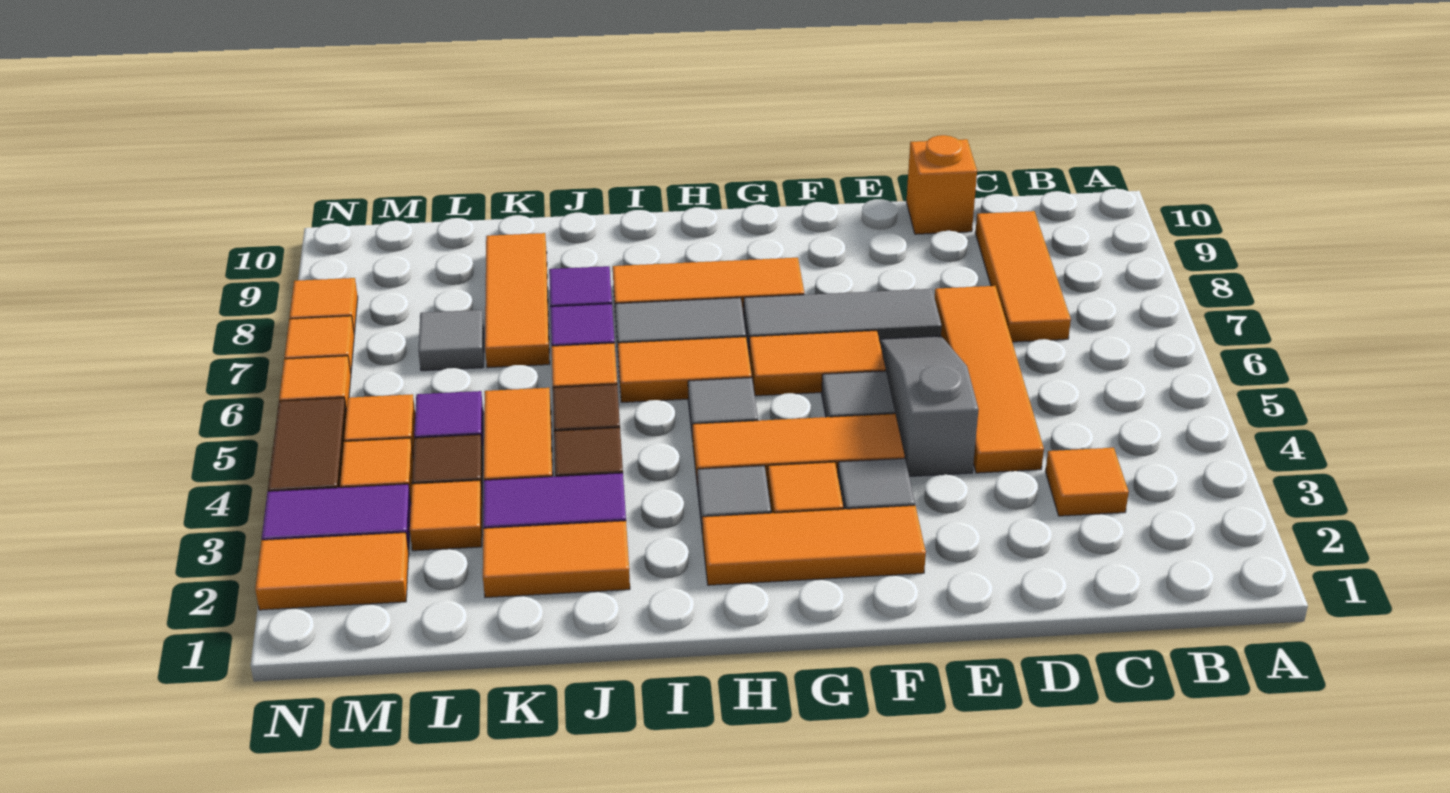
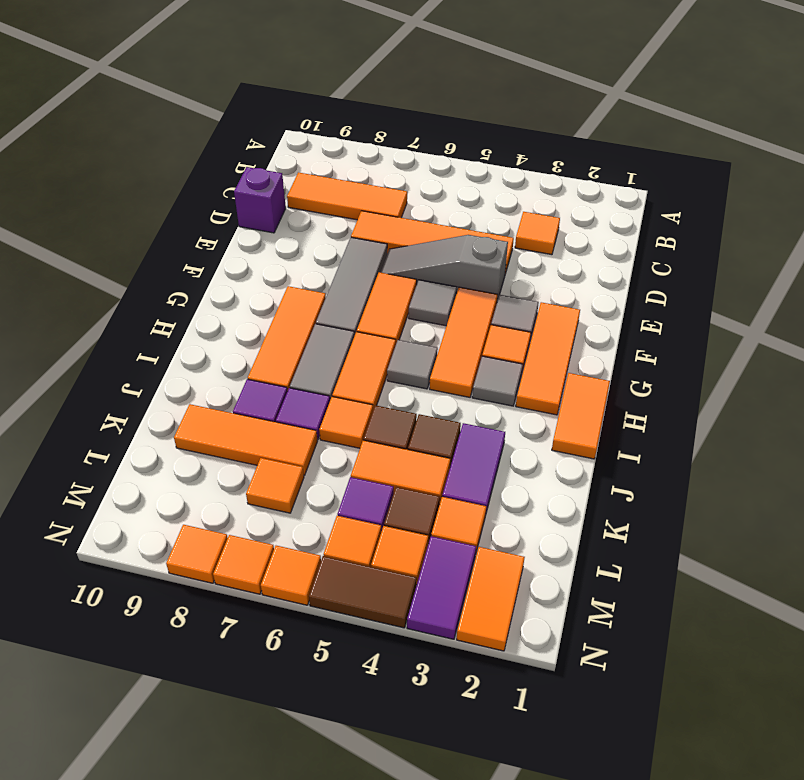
orange brick D10 level 1 -> purple brick D10 level 1
orange tile J2:K2 level 1 -> orange tile H1:I1 level 1
grey tile L7 level 1 -> orange tile L7 level 1

